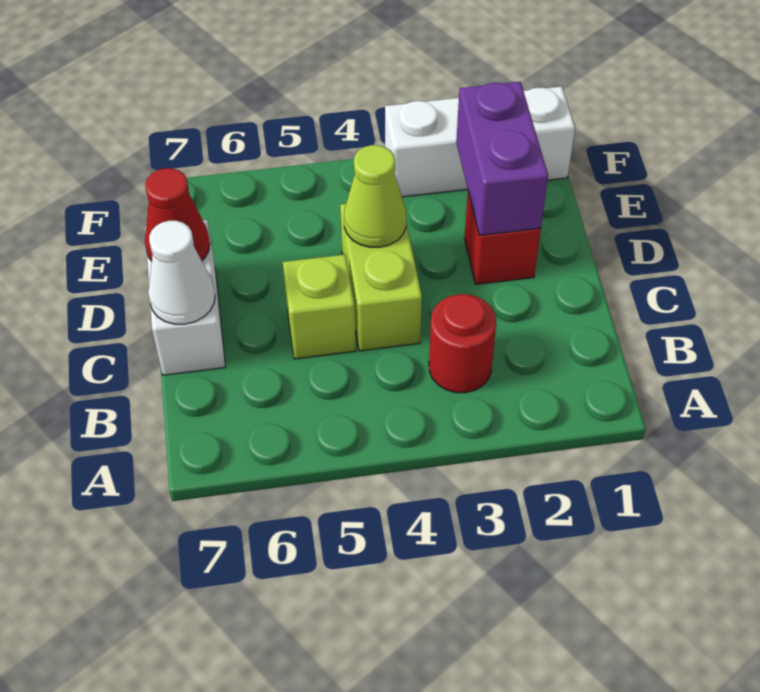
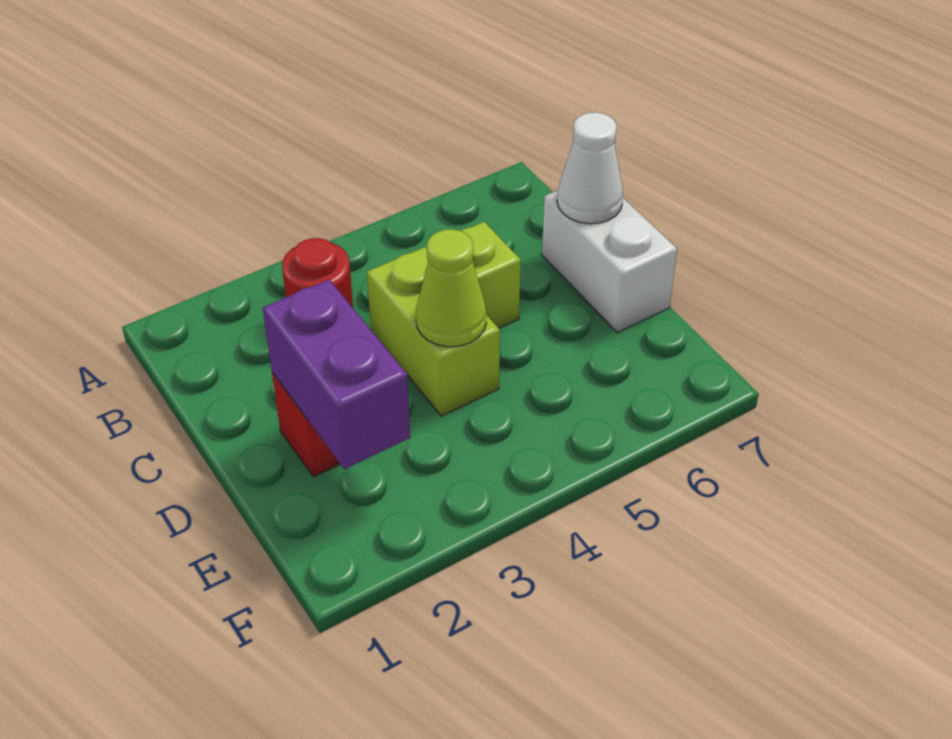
red cone D7 level 2 -> none
white brick F1:F3 level 1 -> none

